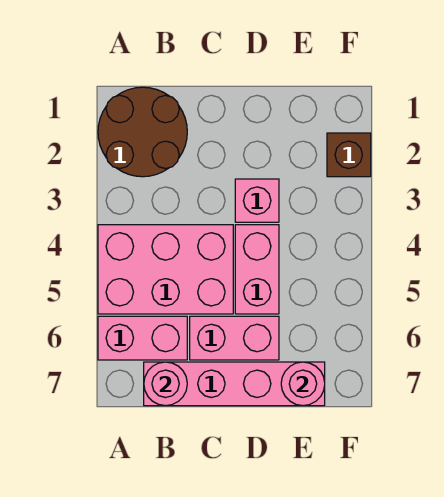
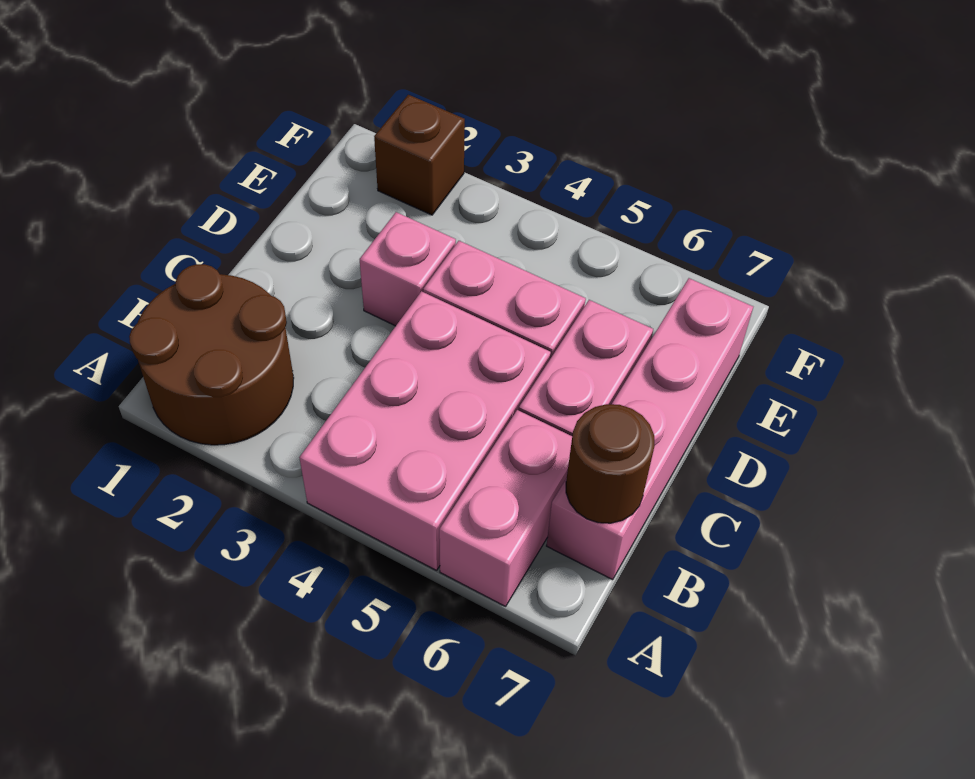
pink round brick B7 level 2 -> brown round brick B7 level 2
pink round brick E7 level 2 -> none

